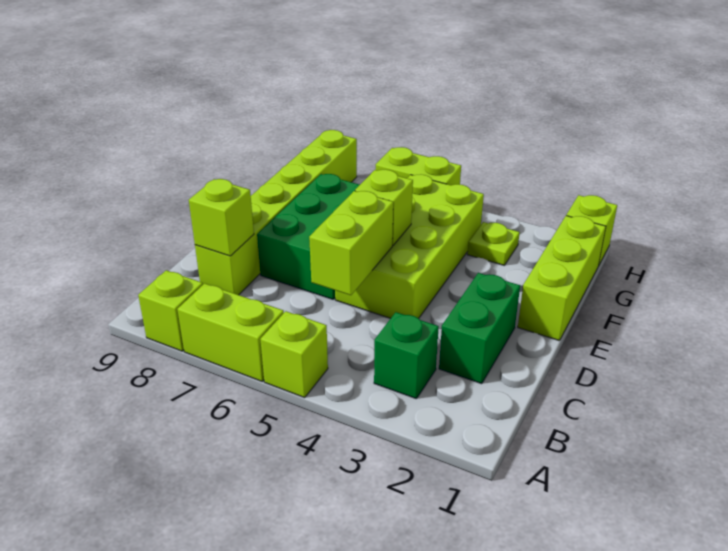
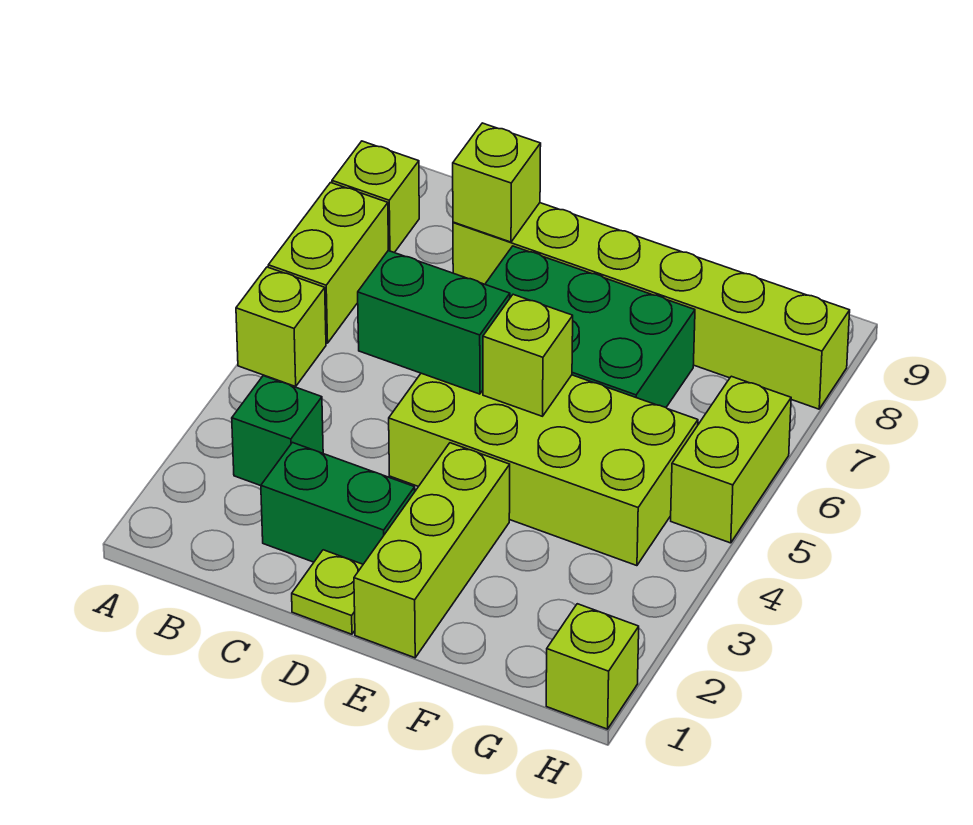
lime brick C5:D5 level 2 -> green brick C5:D5 level 2
lime brick E1:G1 level 1 -> lime brick E1:E3 level 1
lime plate G3 level 1 -> lime plate D1 level 1

